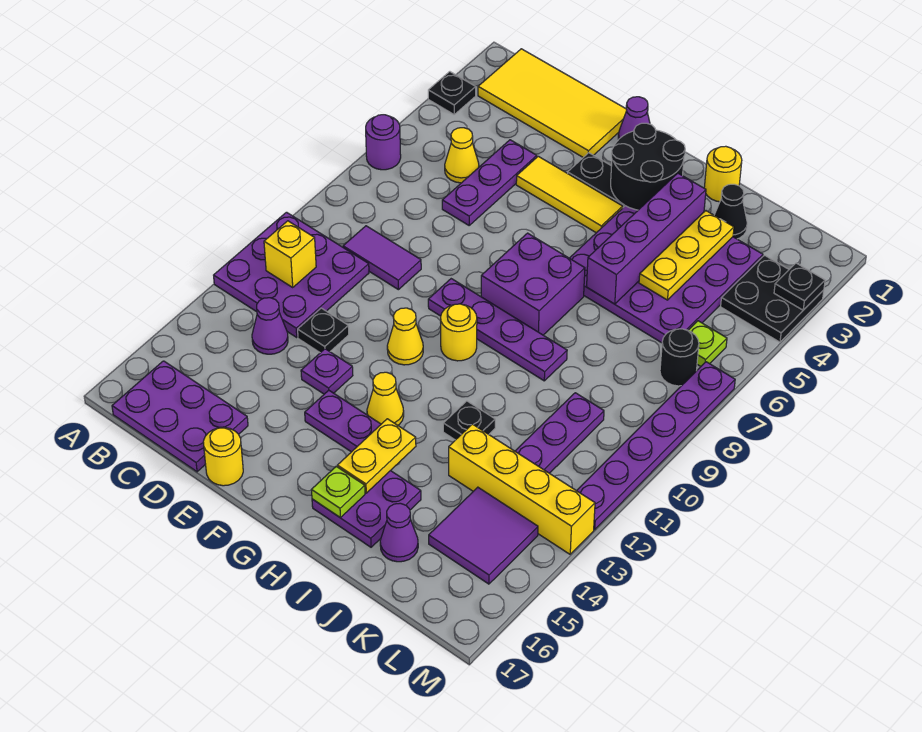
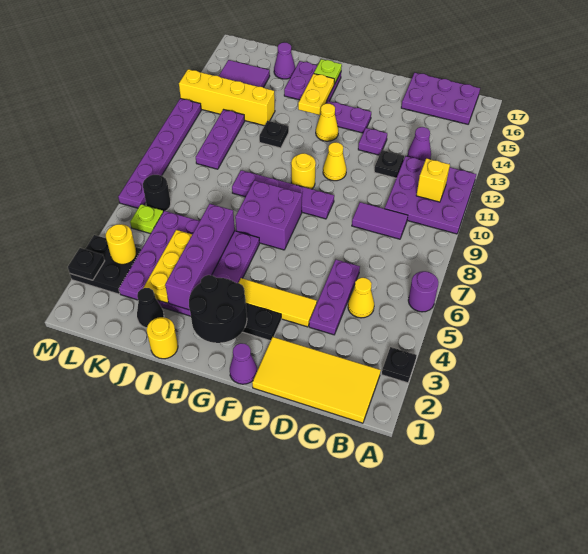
yellow round brick E17 level 1 -> yellow round brick L4 level 2

